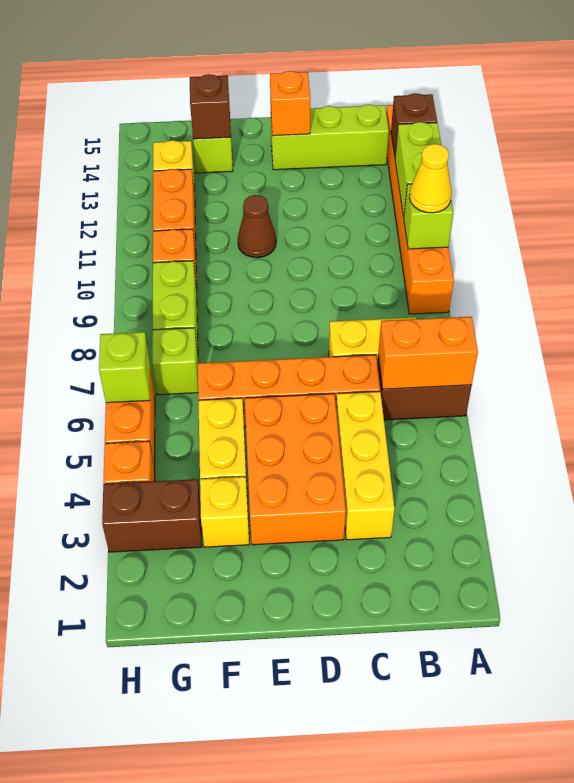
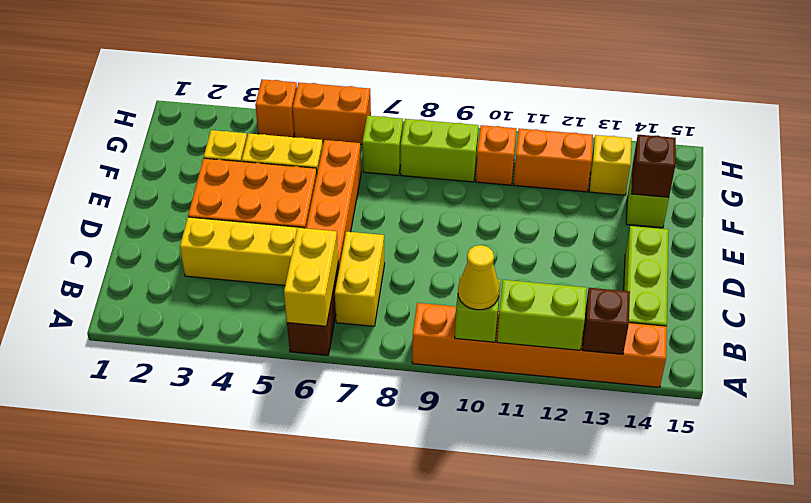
orange brick A6:B6 level 2 -> yellow brick A6:B6 level 2
orange brick D14 level 2 -> none
brown cone E11 level 1 -> none
brown brick G3:H3 level 1 -> none
lime brick H6 level 2 -> none

